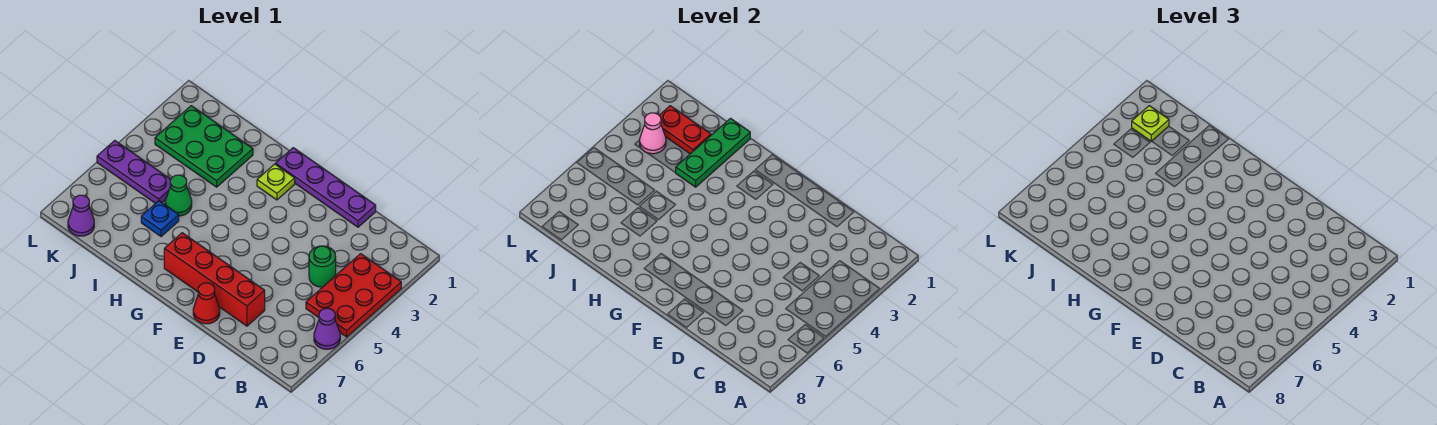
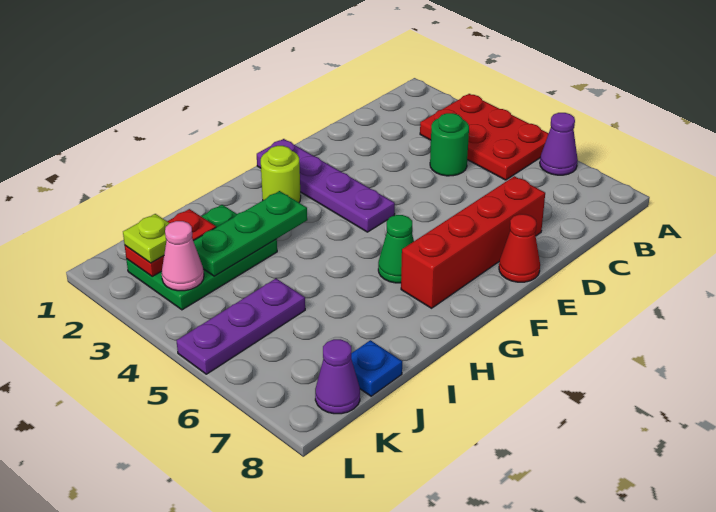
purple plate D1:G1 level 1 -> purple plate F1:F4 level 1
lime plate G2 level 1 -> lime round brick G2 level 1
green plate I1:I3 level 2 -> green plate H3:J3 level 2
green cone I5 level 1 -> green cone G6 level 1
blue plate I6 level 1 -> blue plate J8 level 1

